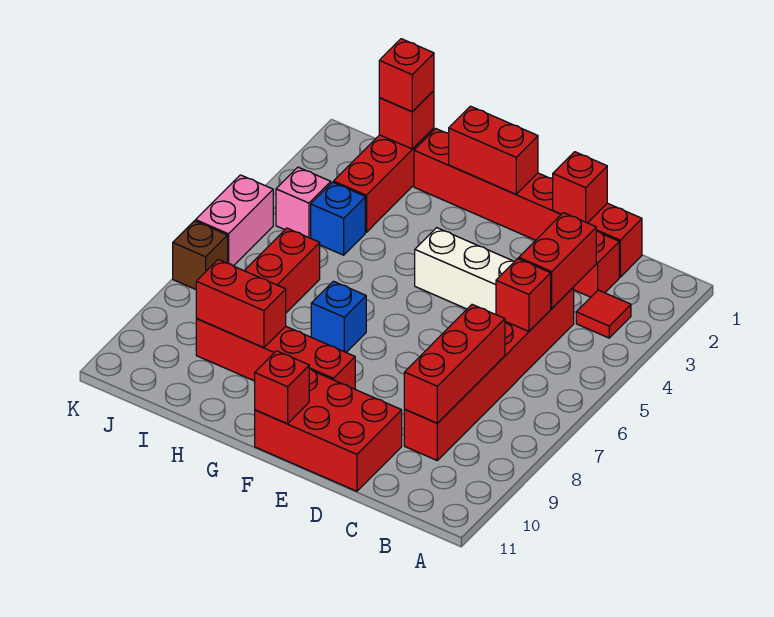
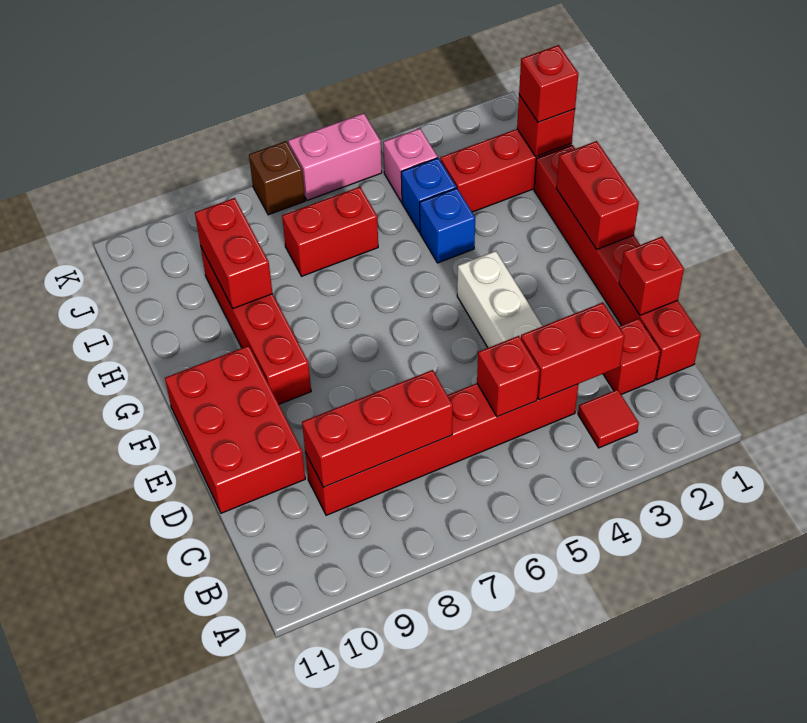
red brick F11 level 2 -> none
blue brick G7 level 1 -> blue brick H4 level 1

